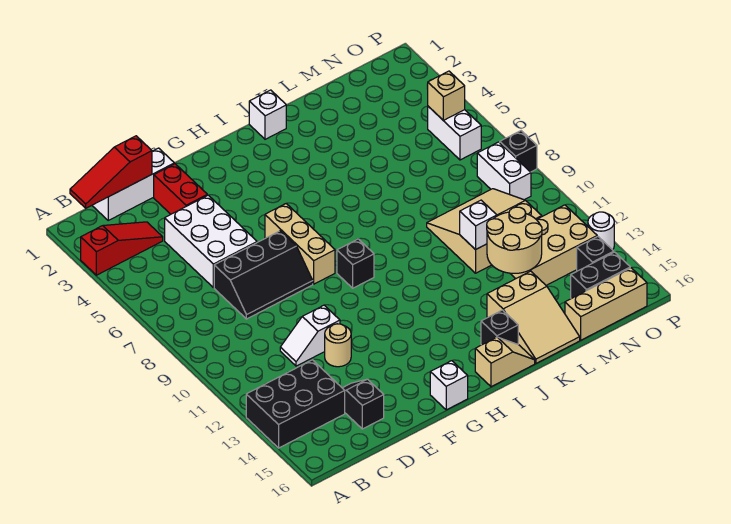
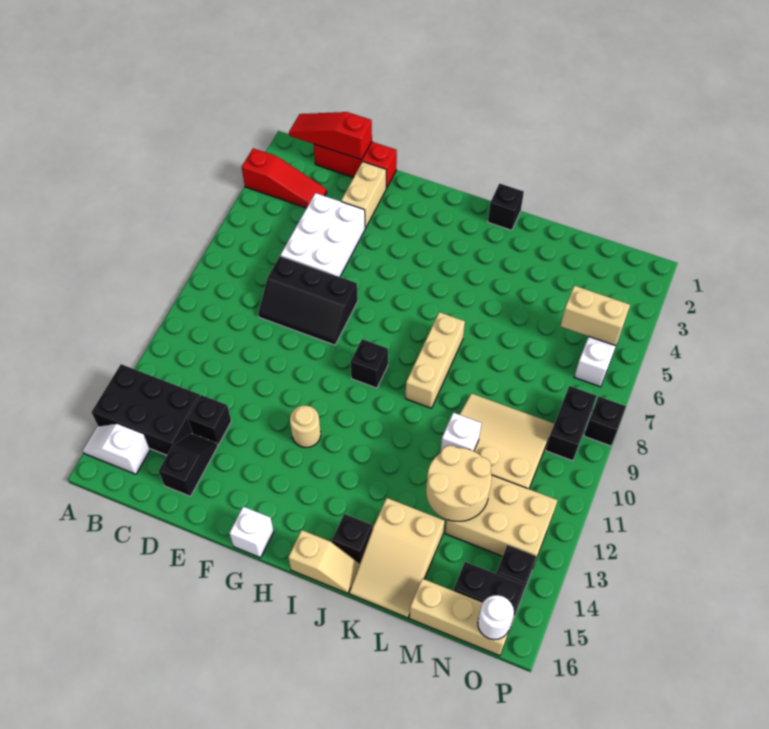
white brick C1:E1 level 1 -> red brick C1:E1 level 1
white slope D11:E11 level 1 top E -> white slope A15:B15 level 1 top B
none -> black brick D13 level 1
red brick E2:E3 level 1 -> tan brick E2:E3 level 1
tan round brick E12 level 1 -> tan round brick G12 level 1
tan brick G6:G8 level 1 -> tan brick J7:J9 level 1
white brick J1 level 1 -> black brick J1 level 1
tan brick O5 level 2 -> tan brick N5:O5 level 2
white brick O8:O9 level 1 -> black brick O8:O9 level 1
white round brick P13 level 1 -> white round brick O16 level 2

